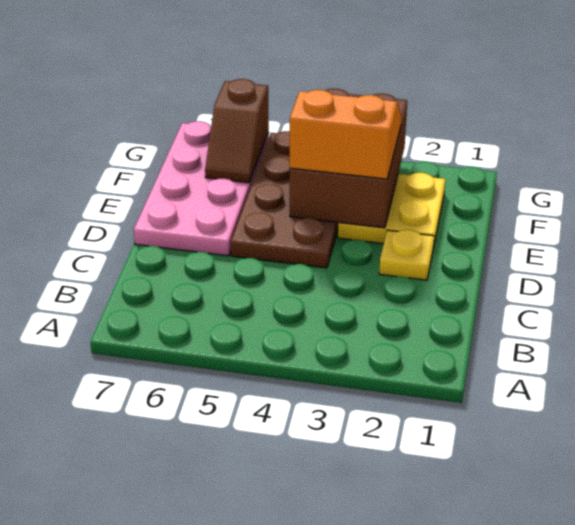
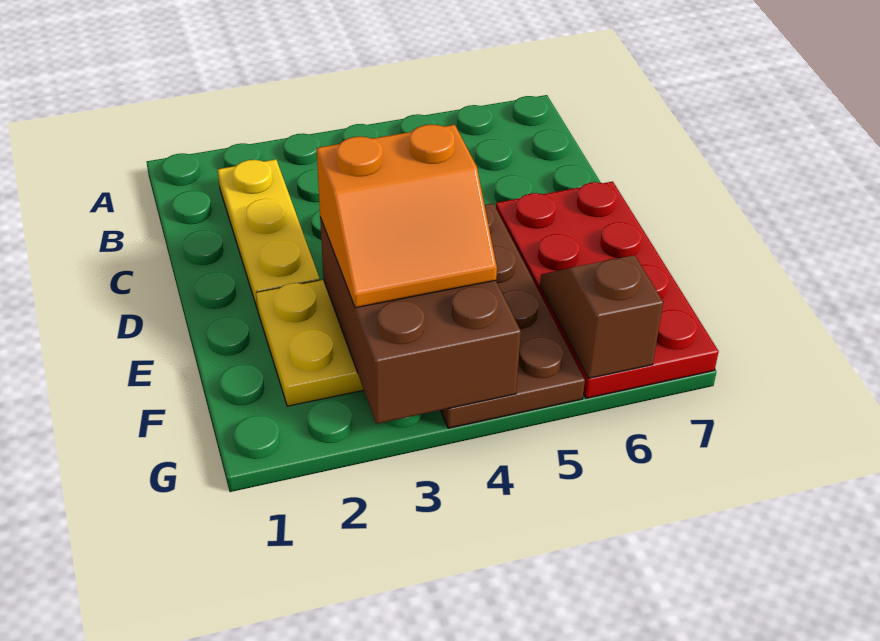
yellow plate D2 level 1 -> yellow plate B2:D2 level 1
pink plate D6:G7 level 1 -> red plate D6:G7 level 1

